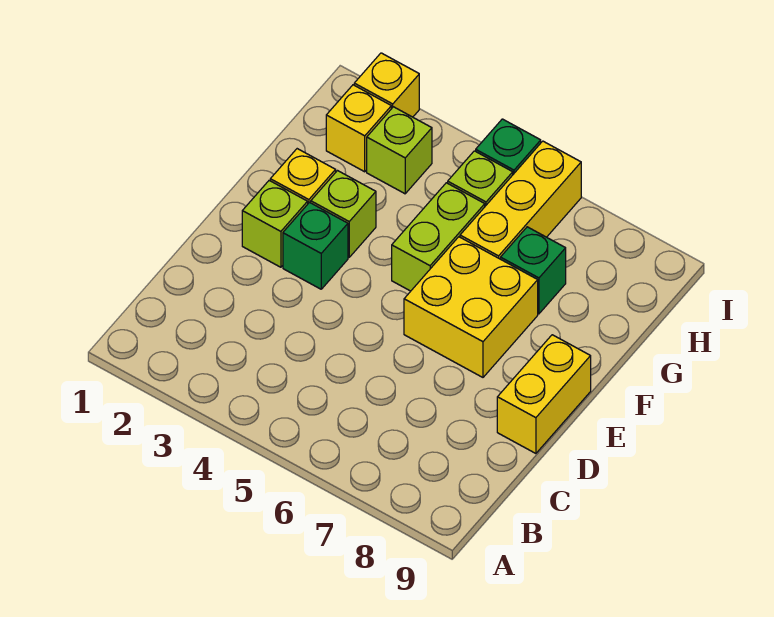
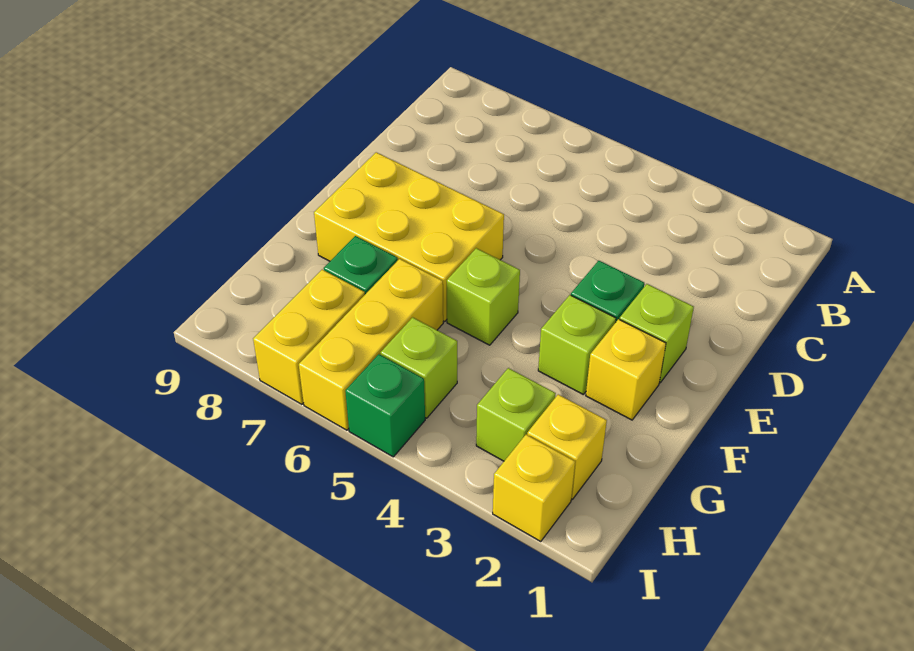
yellow brick D9:E9 level 1 -> yellow brick H7:I7 level 1
yellow brick E6:F7 level 1 -> yellow brick E6:F8 level 1
lime brick F5:G5 level 1 -> lime brick F5 level 1

